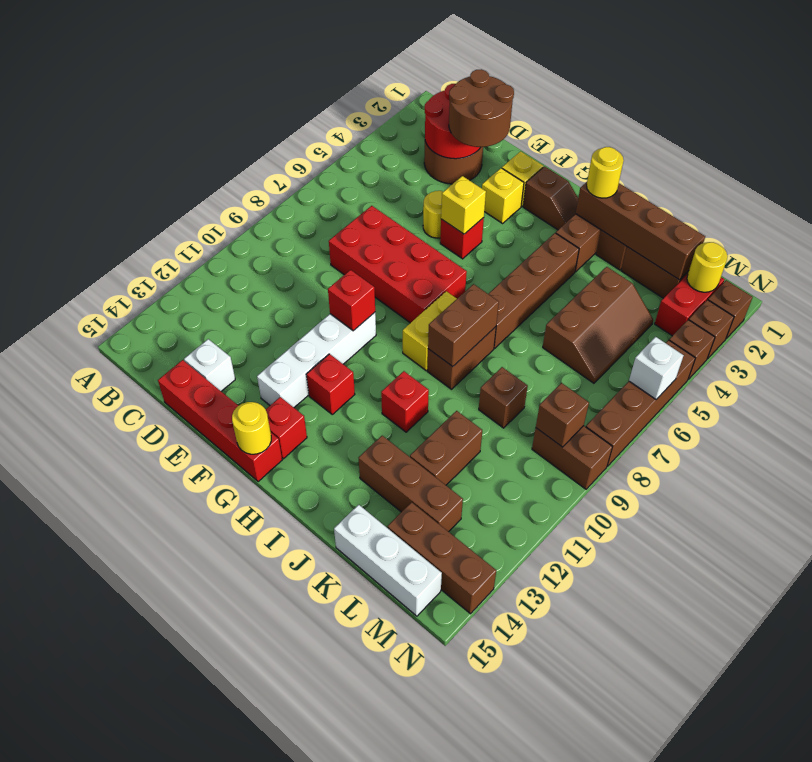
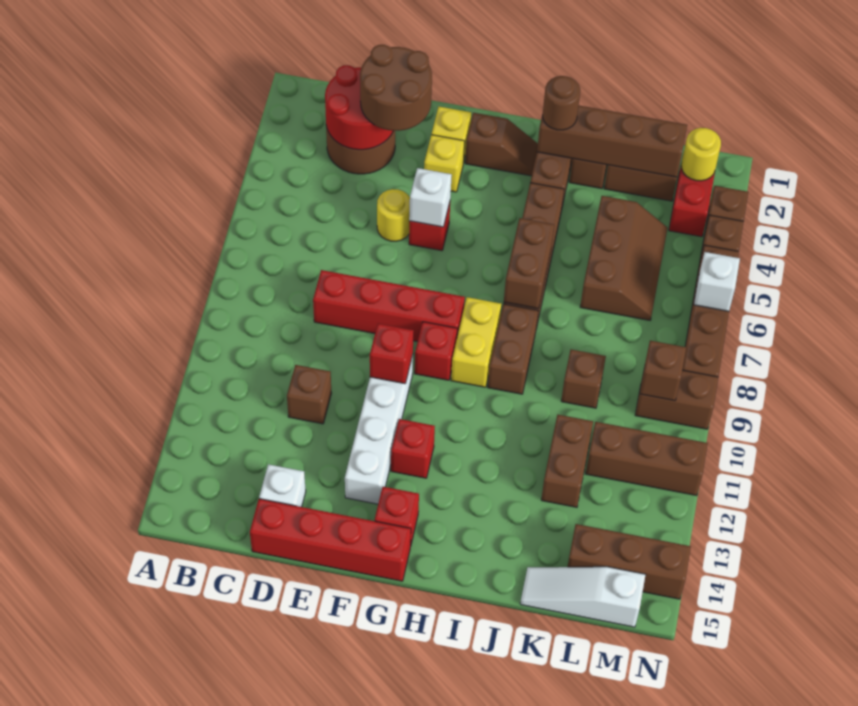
red brick D7:G8 level 1 -> red brick D8:G8 level 1
yellow brick F5 level 2 -> white brick F5 level 2
yellow round brick G15 level 2 -> none
yellow round brick I2 level 3 -> brown round brick I2 level 3
brown brick I8:I9 level 2 -> brown brick I6:I7 level 2
red brick I11 level 1 -> red brick G9 level 1
brown brick J13:L13 level 1 -> brown brick L11:N11 level 1
white brick K15:M15 level 1 -> white slope K15:M15 level 1 top M
brown brick N2 level 1 -> brown brick D11 level 1

